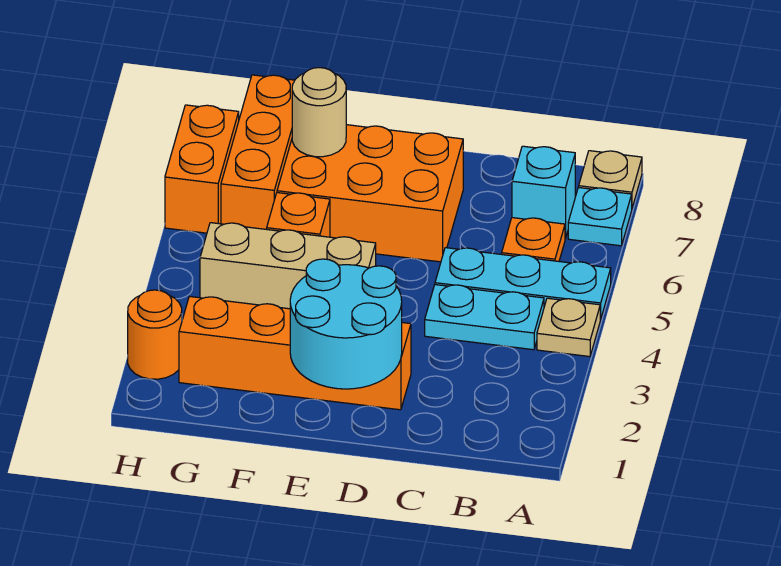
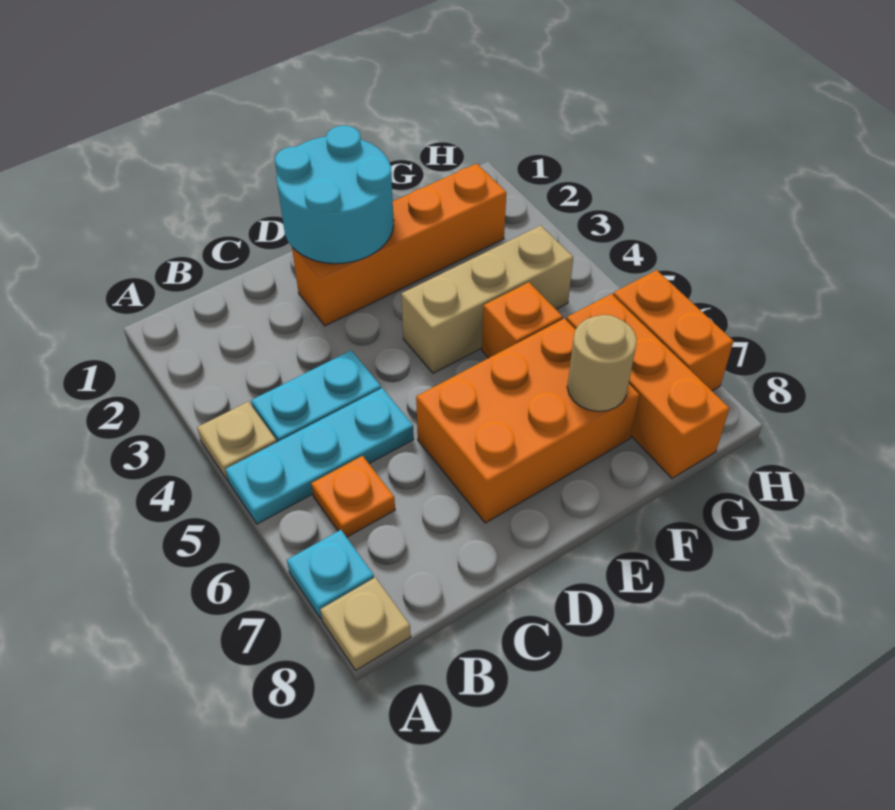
cyan brick B7 level 1 -> none
orange round brick H2 level 1 -> none

